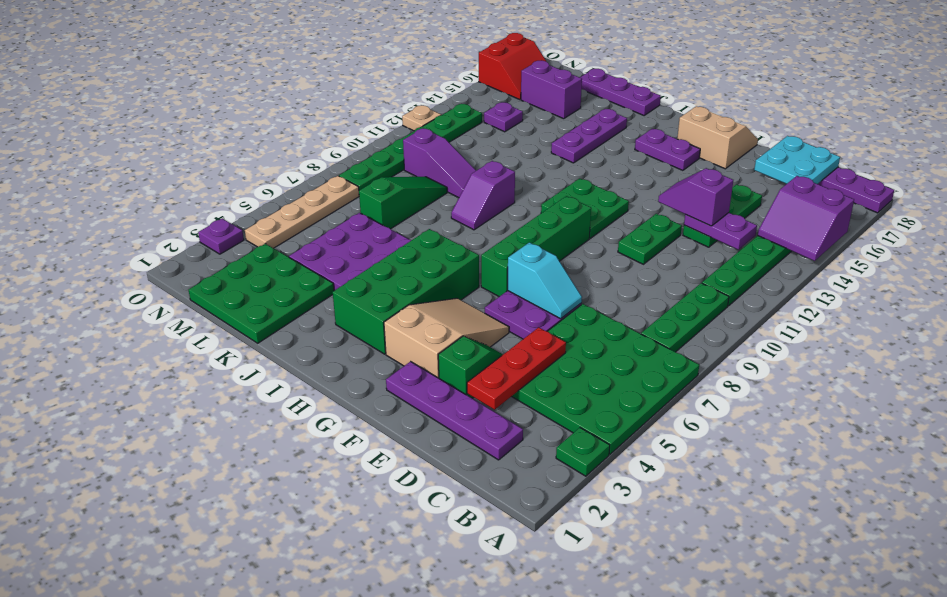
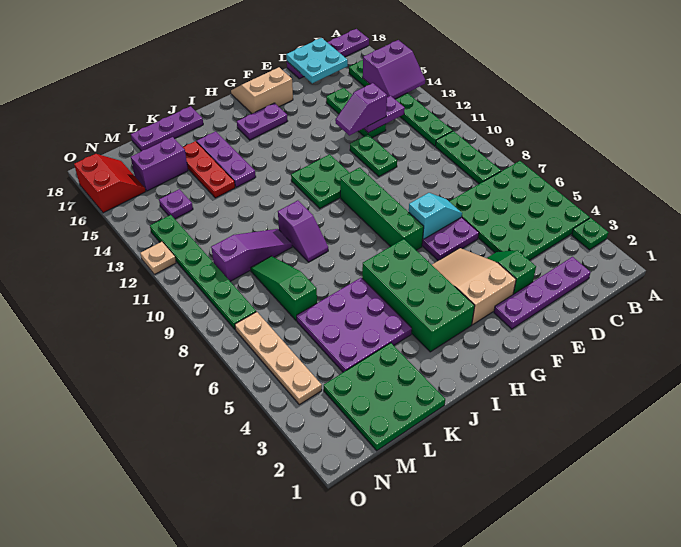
red plate D3:D5 level 2 -> red plate K14:K16 level 1
purple plate O3 level 1 -> none

